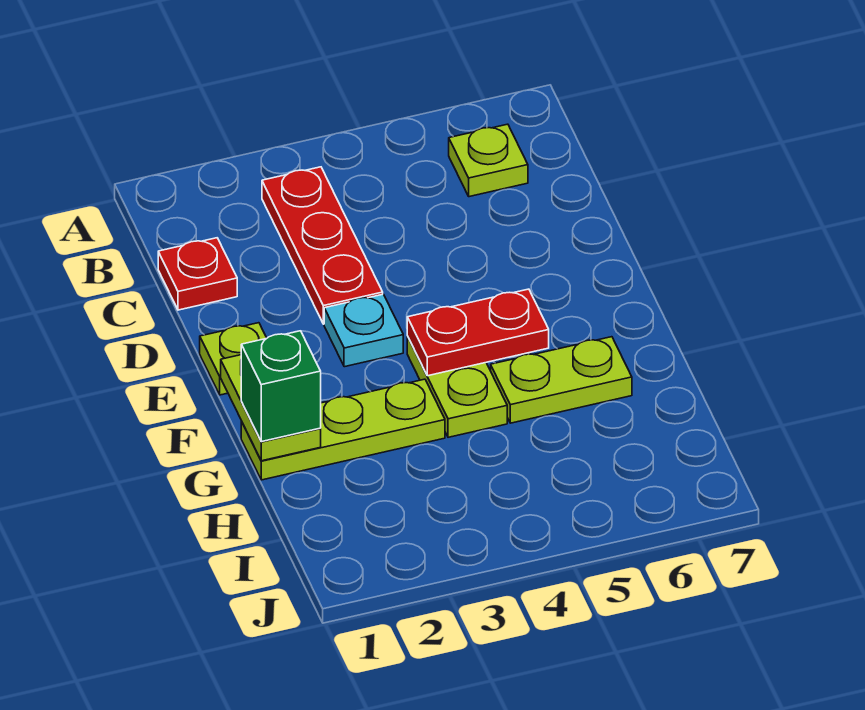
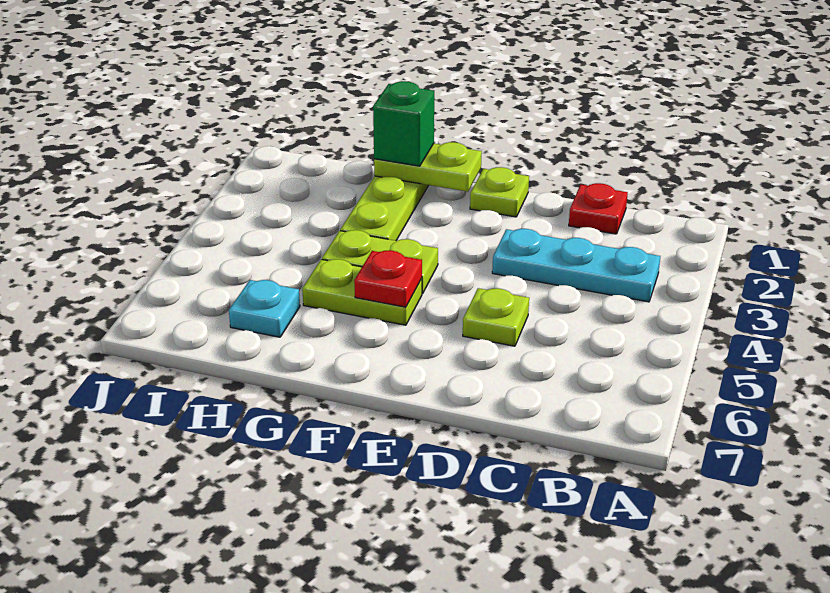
red plate B3:D3 level 1 -> cyan plate B3:D3 level 1
lime plate B6 level 1 -> lime plate D5 level 1
cyan plate E3 level 1 -> cyan plate H6 level 1
red plate F4:F5 level 2 -> red plate F5 level 2
lime plate G5:G6 level 1 -> lime plate F5:G5 level 1

